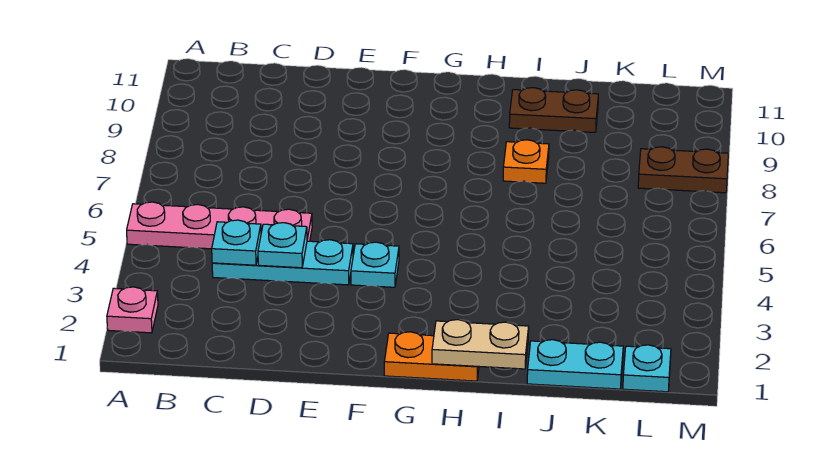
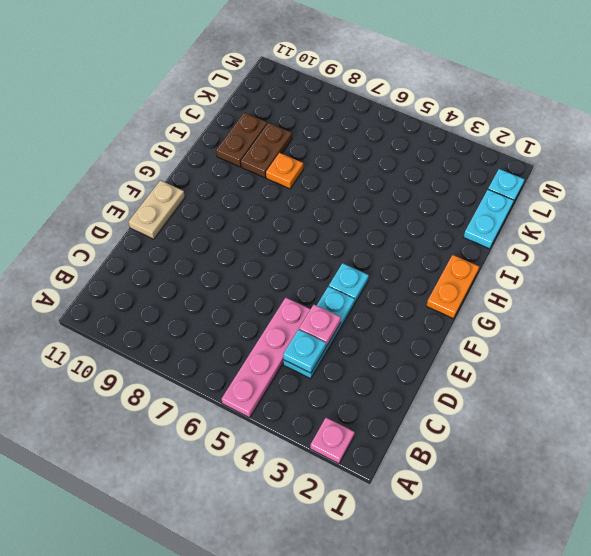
cyan plate D4 level 2 -> pink plate D4 level 2
tan plate H1:I1 level 2 -> tan plate E11:F11 level 1
brown plate L8:M8 level 1 -> brown plate I9:J9 level 1

